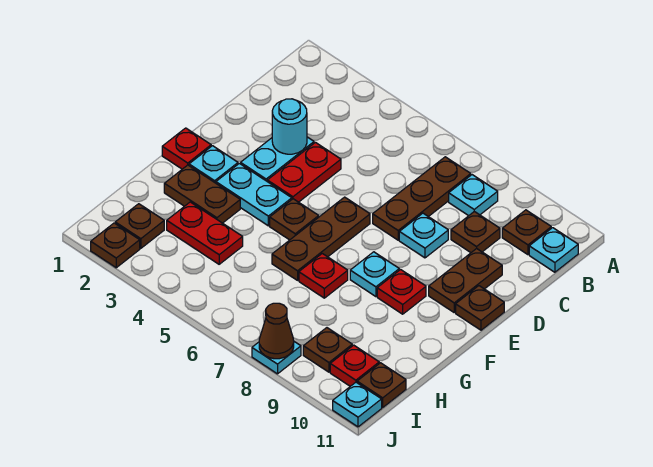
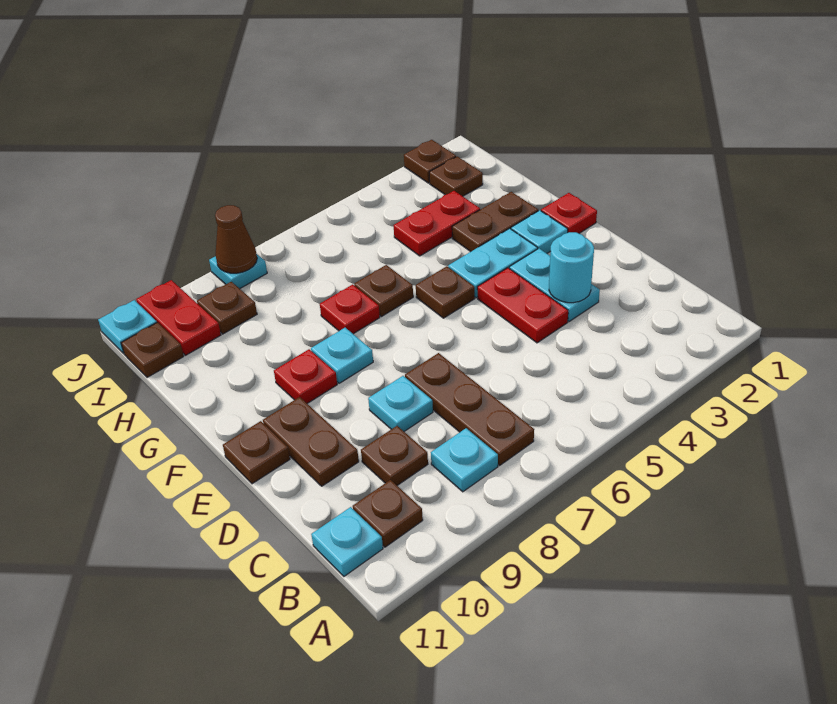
brown plate E6:G6 level 1 -> brown plate G6 level 1
red plate I10 level 1 -> red plate I10:J10 level 1

